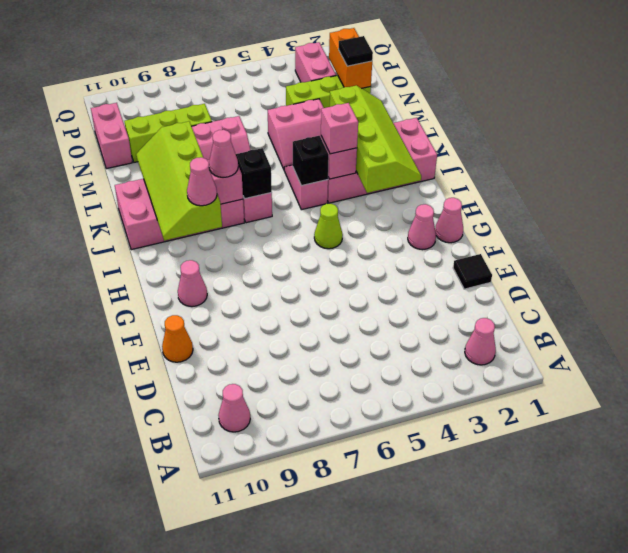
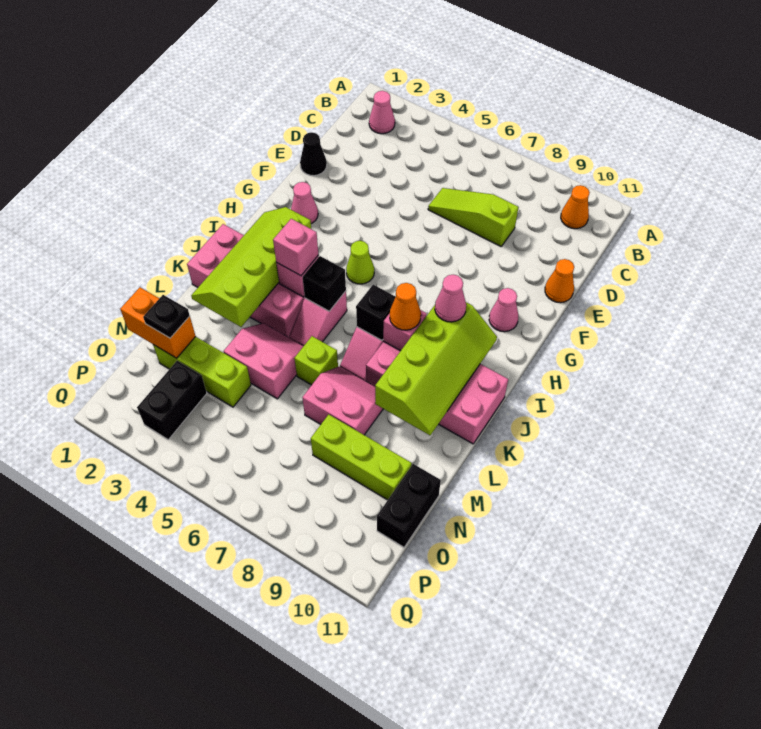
pink cone B10 level 1 -> orange cone B10 level 1
none -> lime slope D6:D8 level 1 top 8
black tile E1 level 1 -> black cone E1 level 1
pink cone G1 level 1 -> none
pink cone J8 level 3 -> orange cone J8 level 3
none -> lime brick L6 level 1
orange brick N2:O2 level 2 -> orange brick N1:N2 level 2
black tile N2 level 3 -> black plate N2 level 3
pink brick N11:O11 level 1 -> black brick N11:O11 level 1
pink brick O3:P3 level 1 -> black brick O3:P3 level 1

